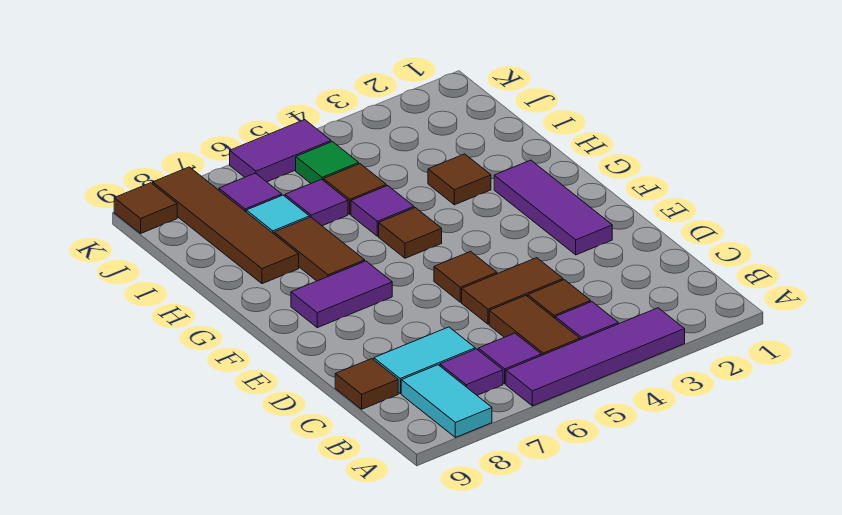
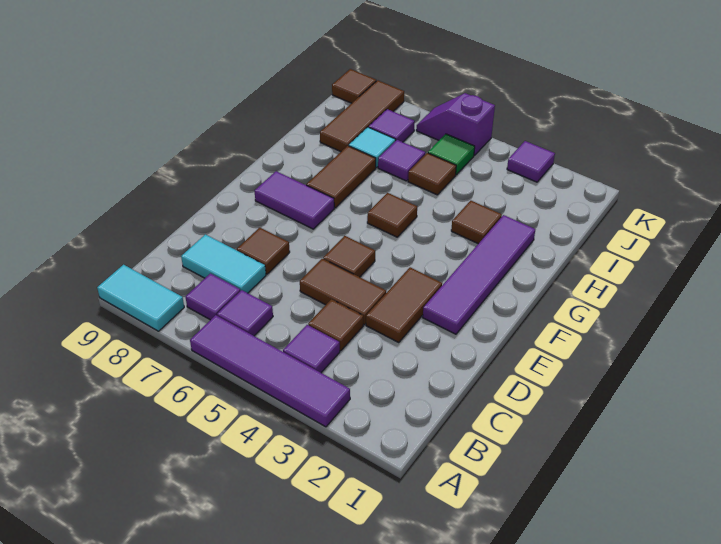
cyan tile A8:B8 level 1 -> cyan tile A8:A9 level 1
brown tile B5:C5 level 1 -> brown tile D3:E3 level 1
brown tile C9 level 1 -> brown tile D7 level 1
purple tile E2:G2 level 1 -> purple tile E2:H2 level 1
purple tile H5 level 1 -> purple tile K3 level 1
brown tile H8:K8 level 1 -> brown tile I8:K8 level 1
purple tile K5:K6 level 1 -> purple slope K5:K6 level 1 top 5

